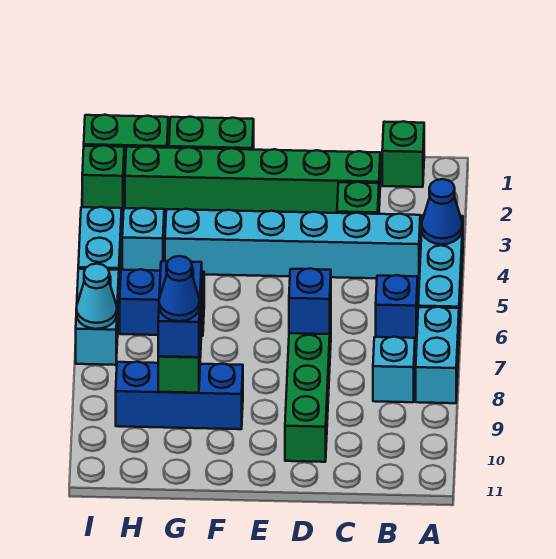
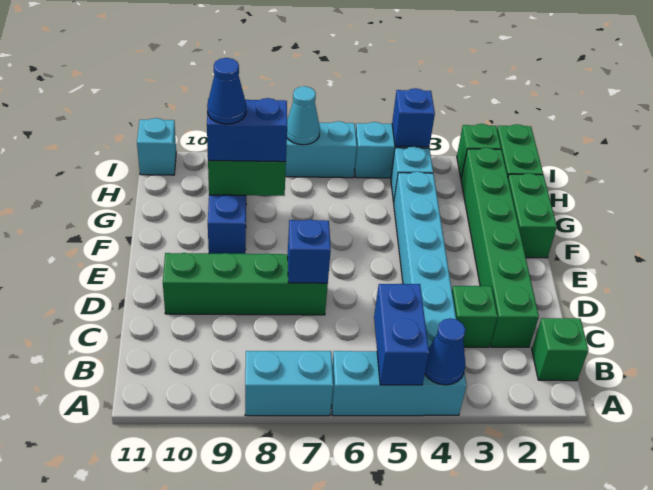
blue brick B6 level 1 -> blue brick I4 level 2
cyan brick B8 level 1 -> cyan brick I11 level 1
blue brick G6:H6 level 1 -> blue brick A5:B5 level 2

